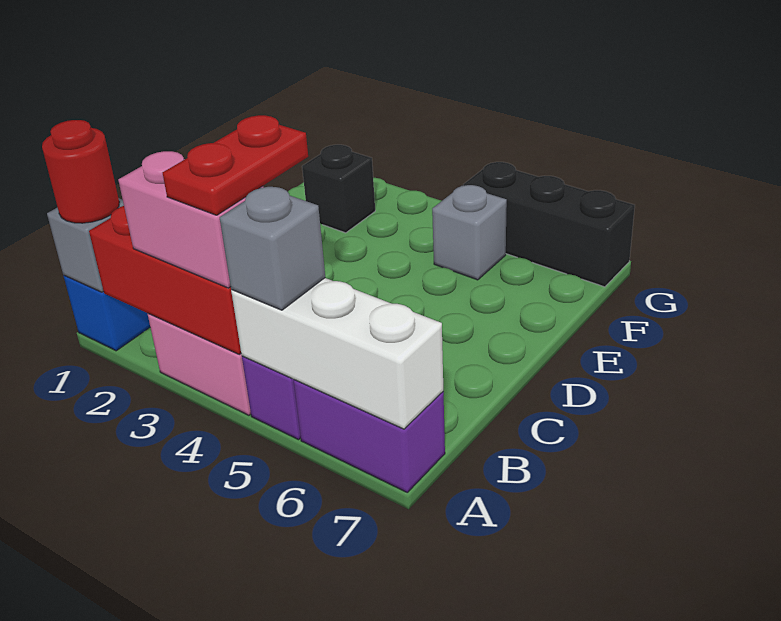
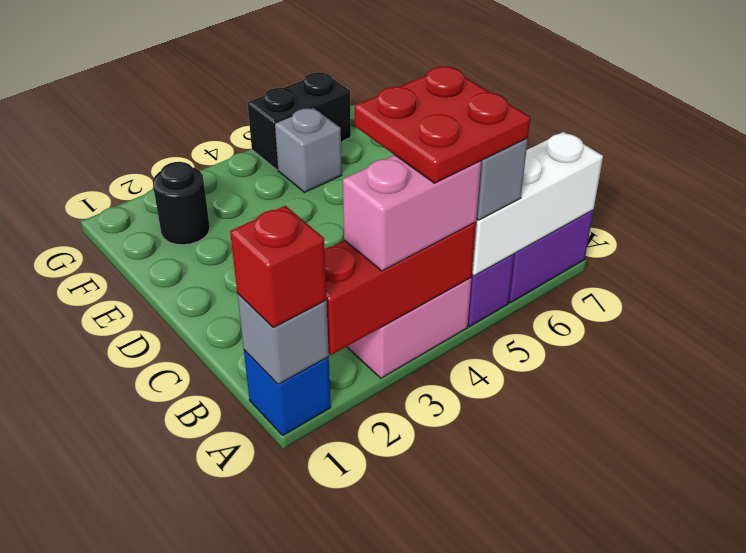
red round brick A1 level 3 -> red brick A1 level 3
red plate A4:B4 level 4 -> red plate A4:B5 level 4
black brick F2 level 1 -> black round brick F2 level 1
black brick G5:G7 level 1 -> black brick G5:G6 level 1

